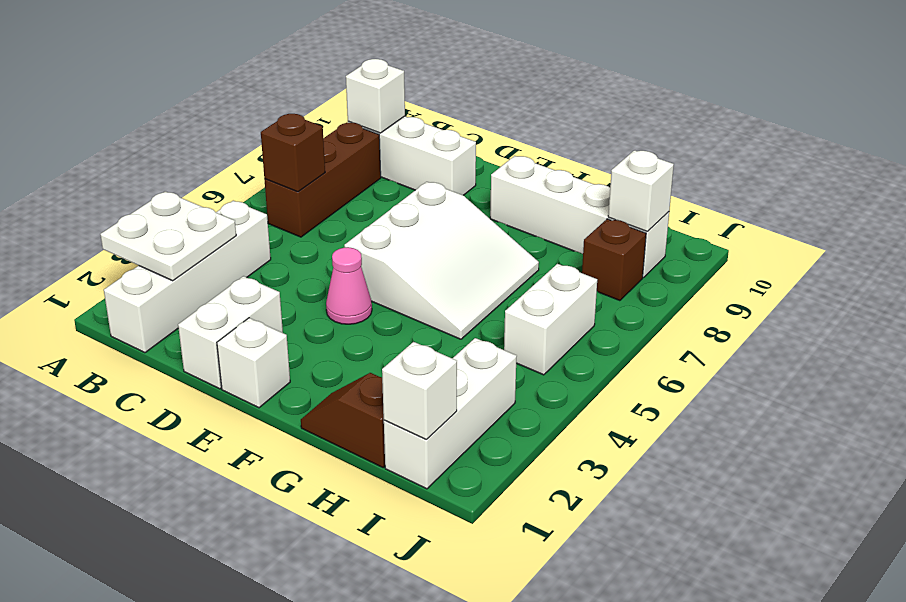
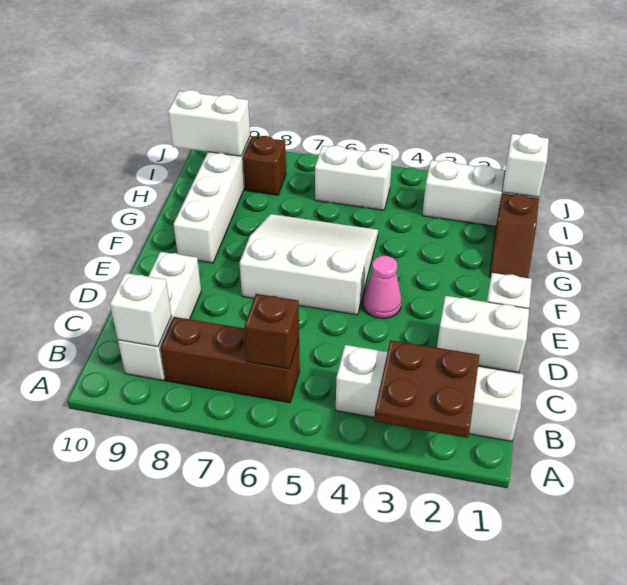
white plate A2:B3 level 2 -> brown plate A2:B3 level 2
white brick I9 level 2 -> white brick I9:I10 level 2

